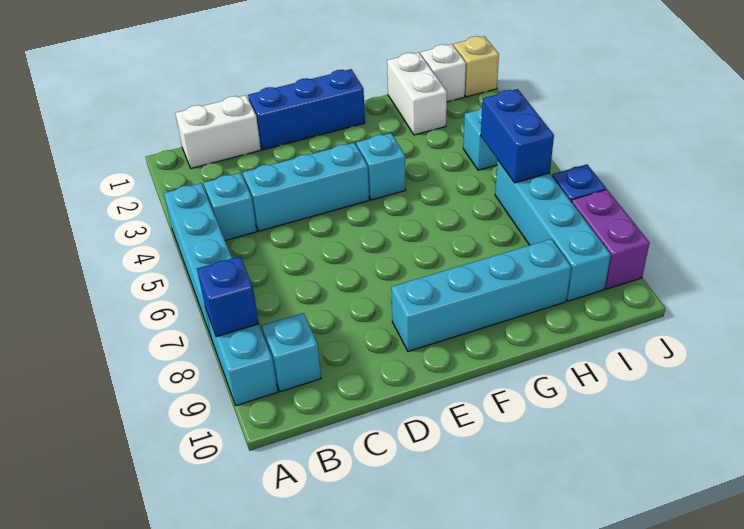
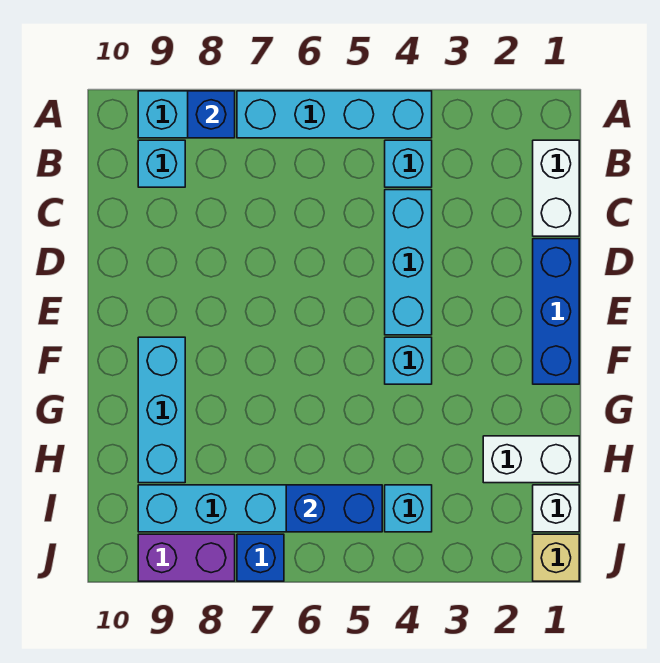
cyan brick E9:H9 level 1 -> cyan brick F9:H9 level 1

